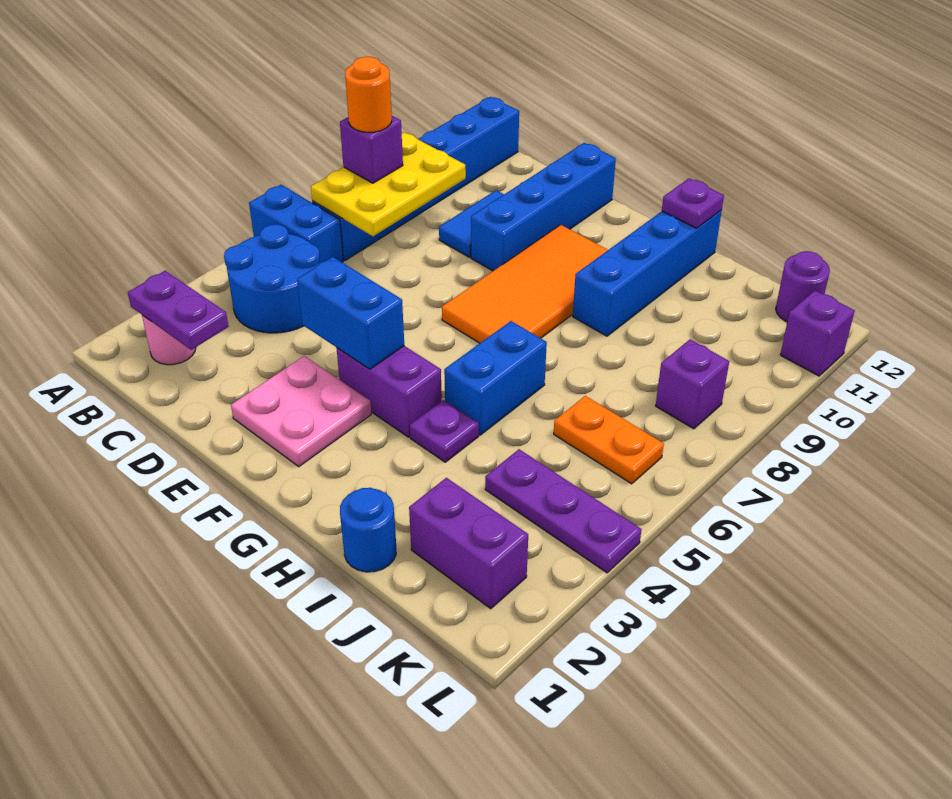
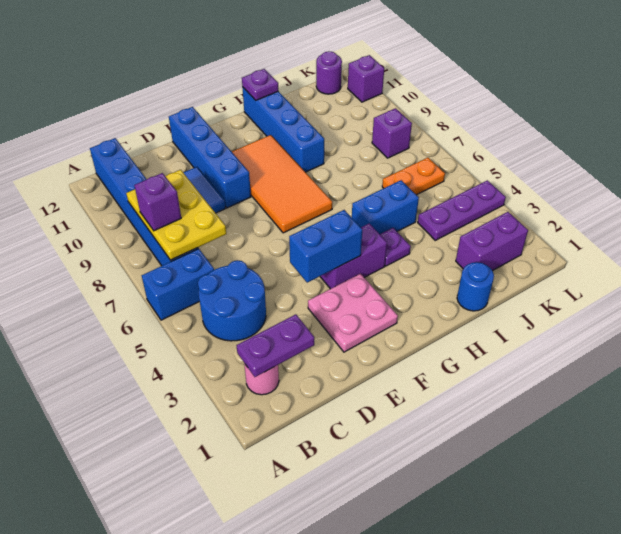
orange round brick B8 level 4 -> none
blue brick H5:H6 level 1 -> blue brick H5:I5 level 1

